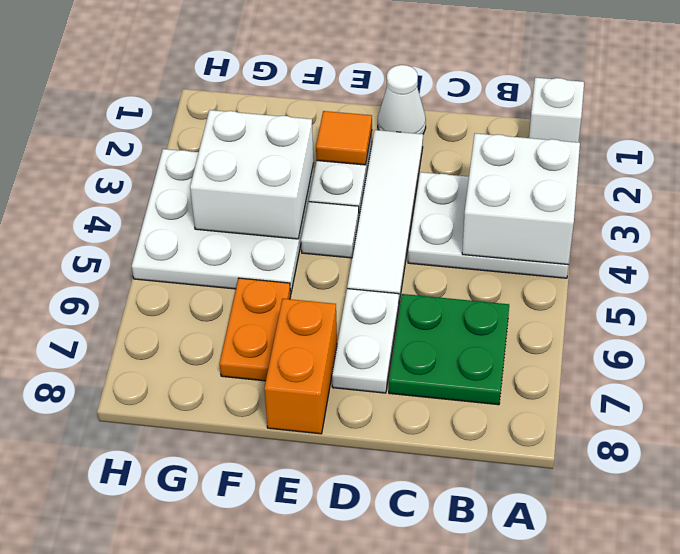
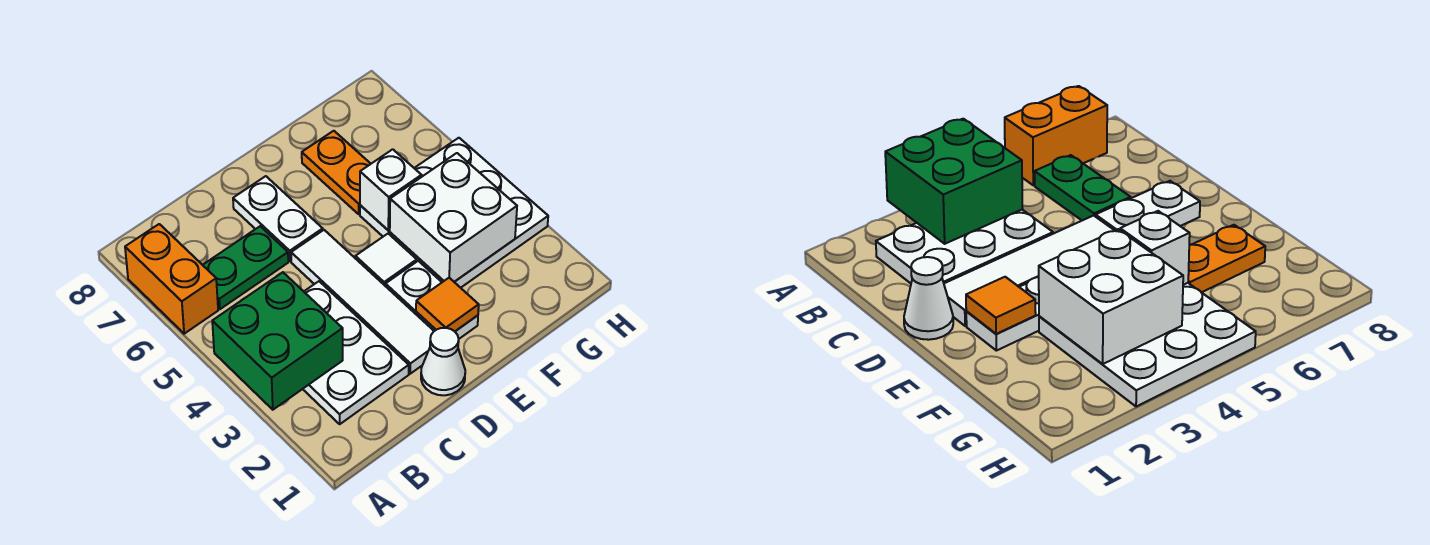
white brick A1 level 1 -> white brick F5 level 2
white plate A3:C4 level 1 -> white plate B2:C4 level 1
white brick A3:B4 level 2 -> green brick A3:B4 level 2
green plate B6:C7 level 1 -> green plate B6:C6 level 1
orange brick E7:E8 level 1 -> orange brick A6:A7 level 1

